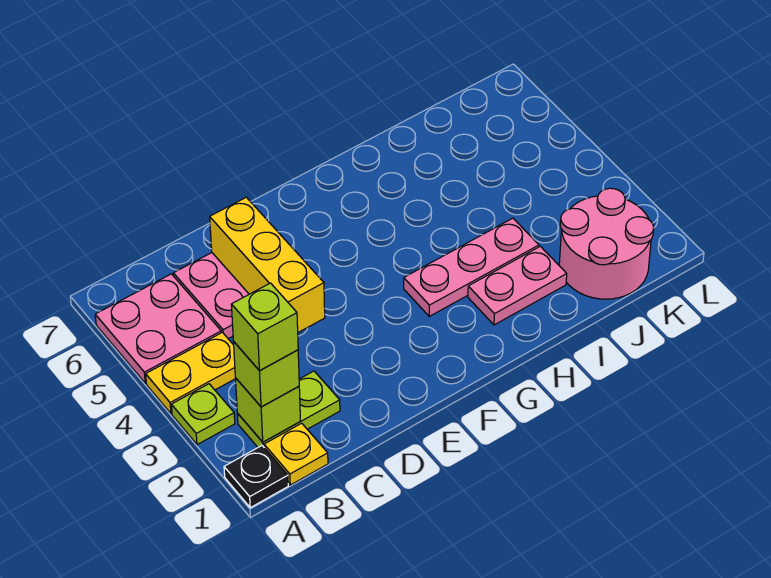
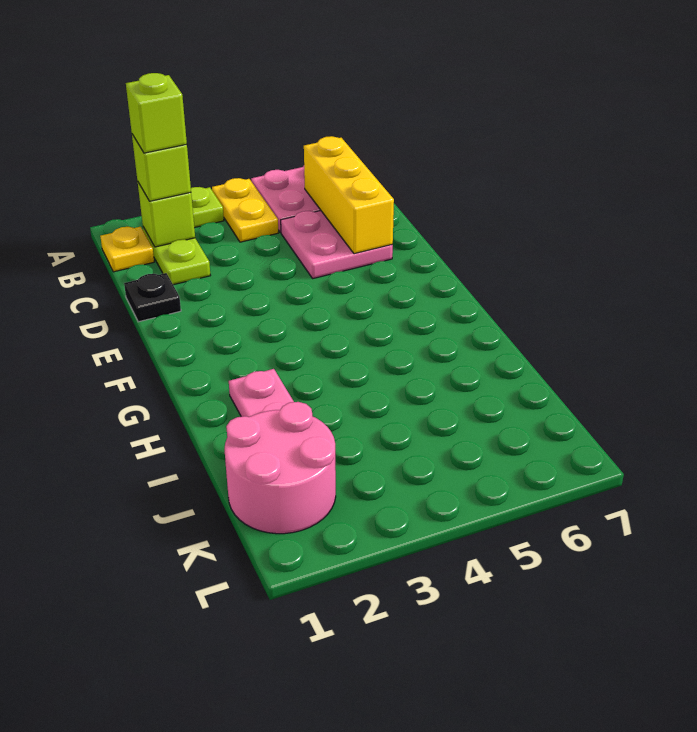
black plate A1 level 1 -> black plate D1 level 1
yellow brick D4:D6 level 2 -> yellow brick B6:D6 level 2
pink plate G3:I3 level 1 -> none

